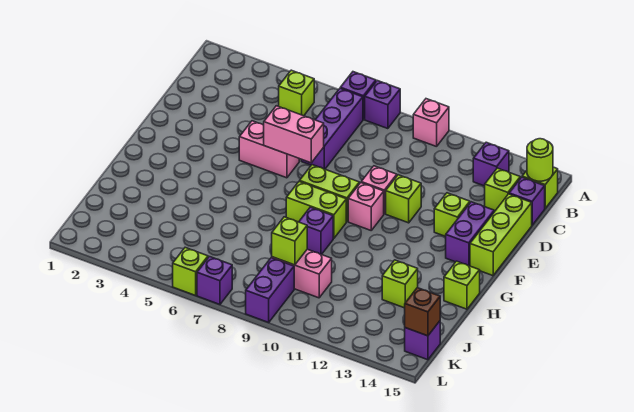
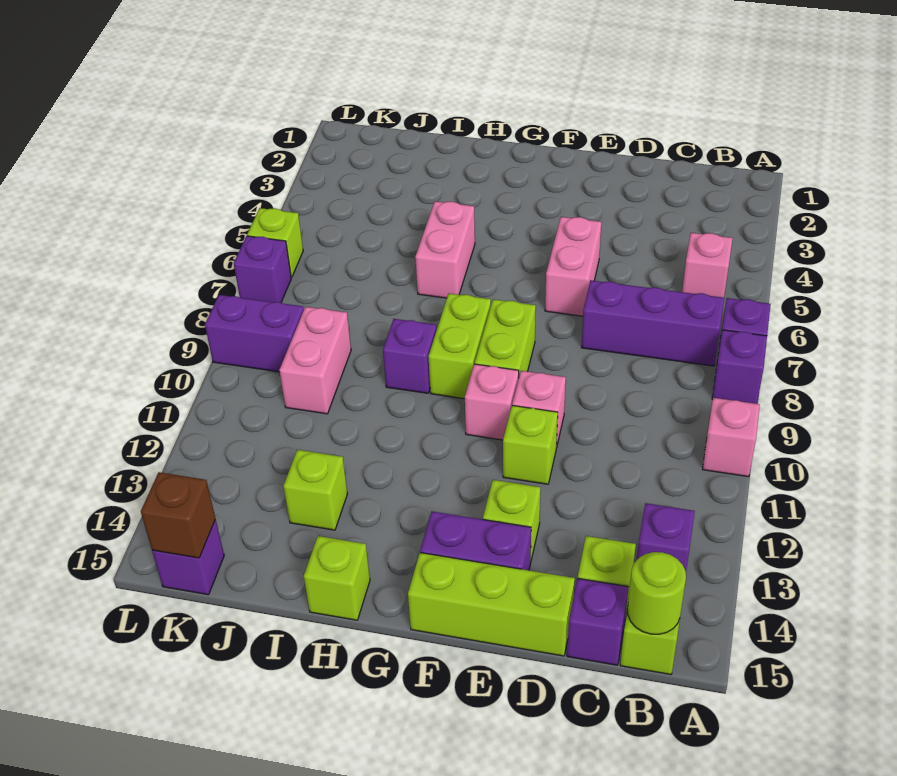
lime brick B5 level 1 -> pink brick B5 level 1
pink brick E6:E7 level 2 -> pink brick H5:H6 level 1
lime brick J9 level 2 -> none

